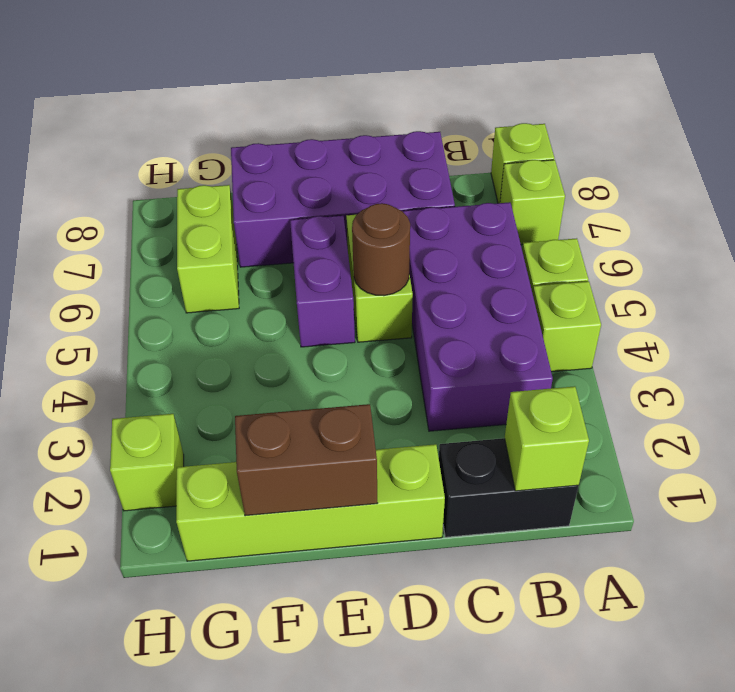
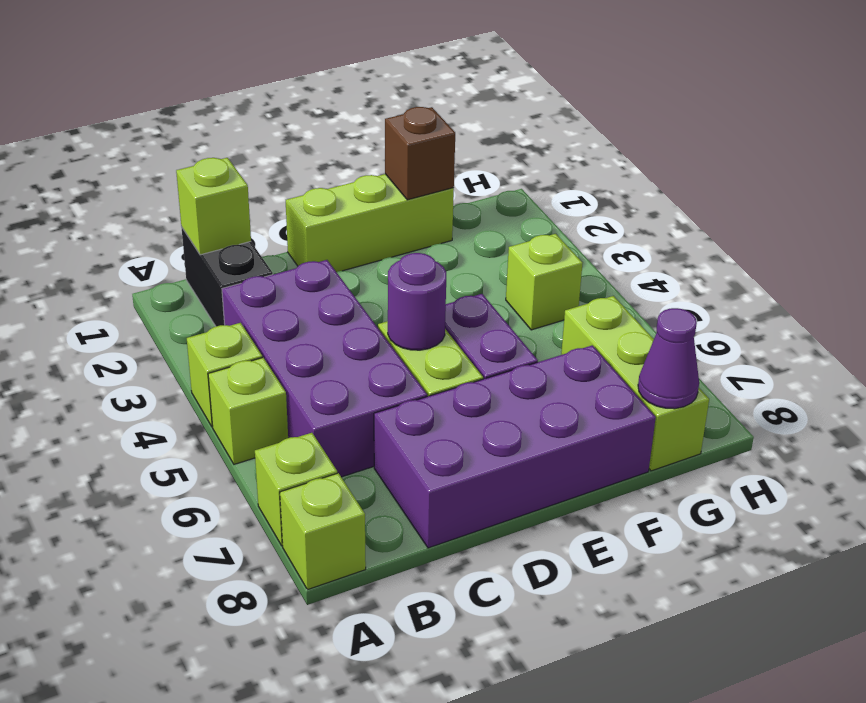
black brick B1:C1 level 1 -> black brick B1:B2 level 1
lime brick D1:G1 level 1 -> lime brick D1:F1 level 1
brown round brick D5 level 2 -> purple round brick D5 level 2
brown brick E1:F1 level 2 -> brown brick F1 level 2
lime brick G6:G7 level 1 -> lime brick G6:G8 level 1
none -> purple cone G8 level 2
lime brick H2 level 1 -> lime brick G4 level 1

